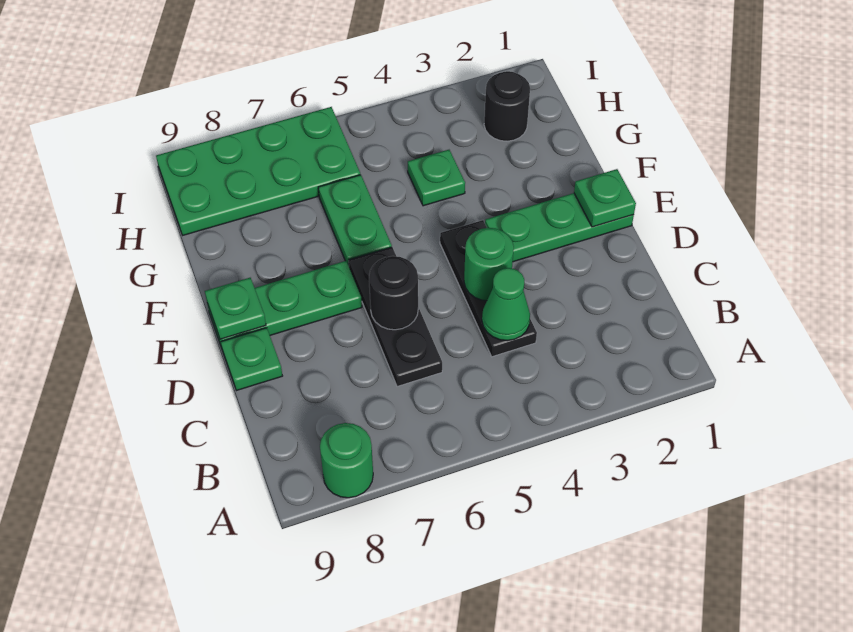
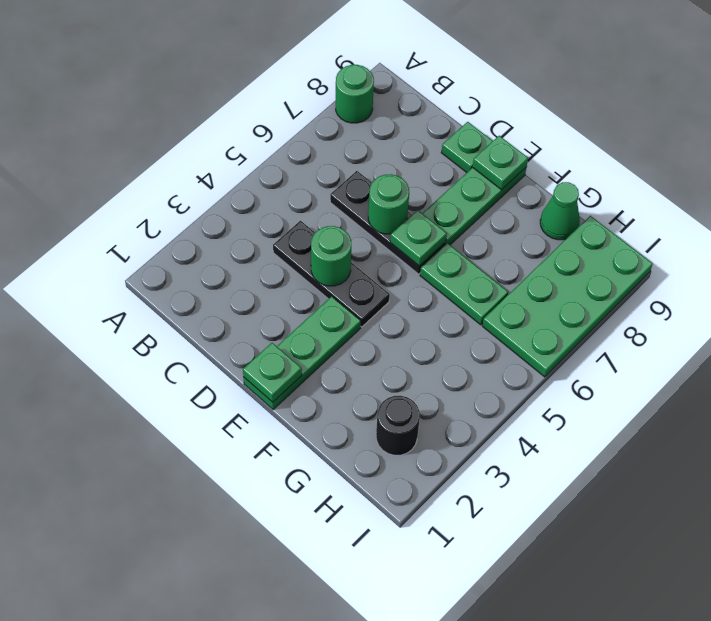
green cone C4 level 2 -> green cone G9 level 1
black round brick D6 level 2 -> green round brick D6 level 2
green plate G4 level 1 -> green plate E6 level 2

